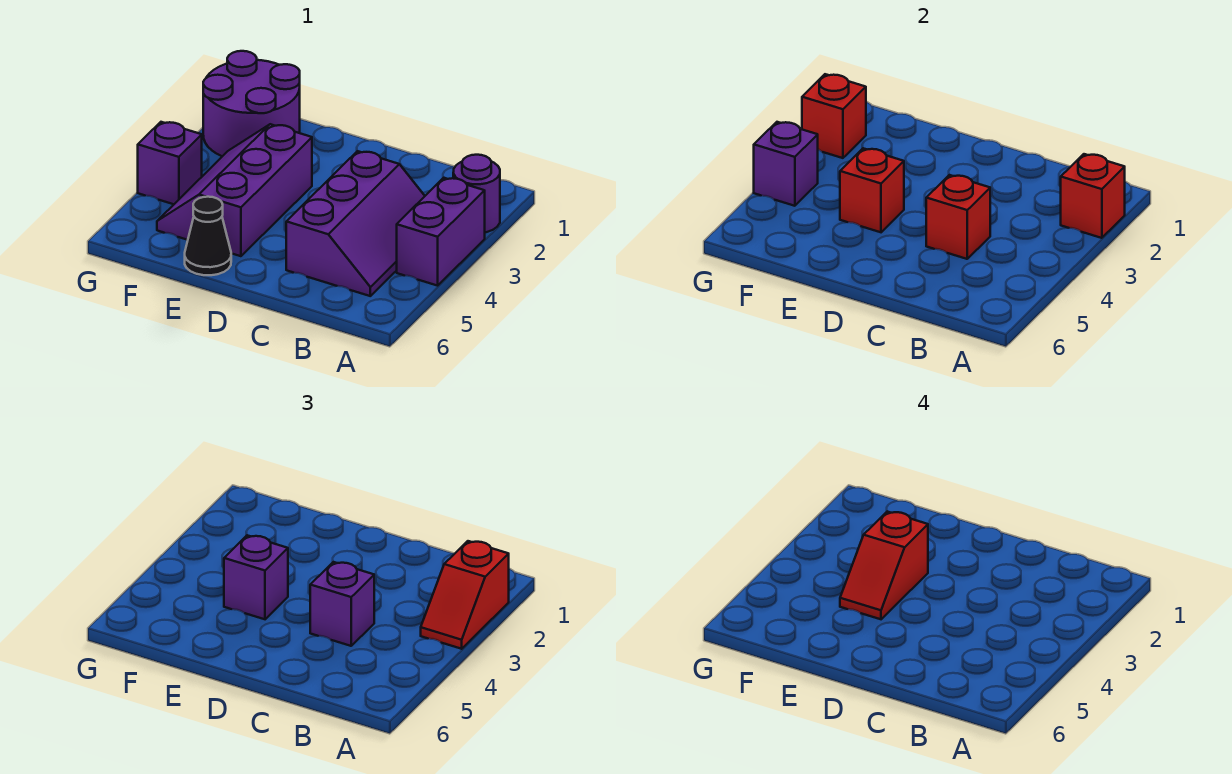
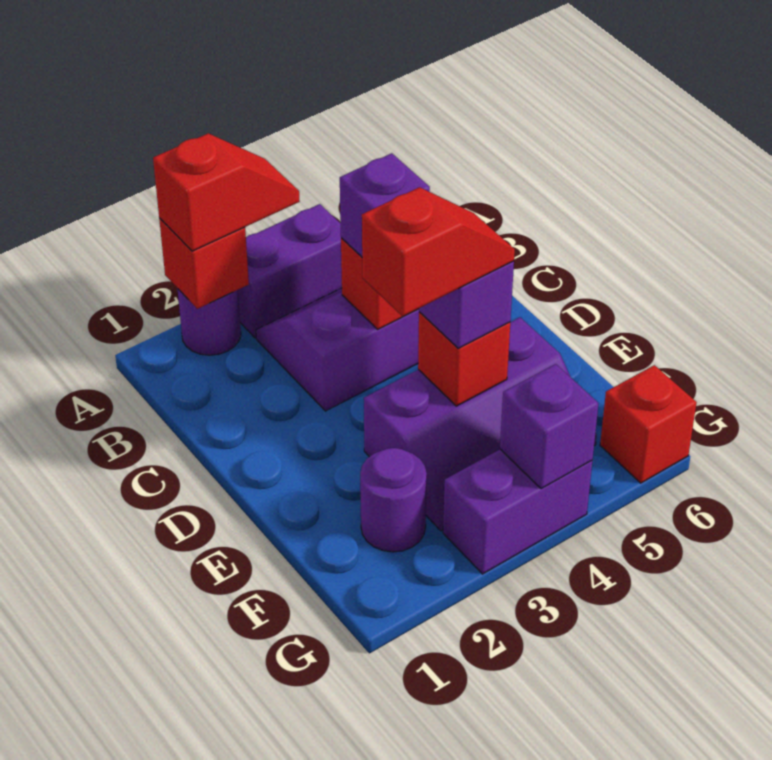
black cone E6 level 1 -> none
purple round brick F1:G2 level 1 -> purple round brick F2 level 1
red brick G2 level 2 -> red brick G6 level 1
purple brick G4 level 1 -> purple brick G3:G4 level 1

